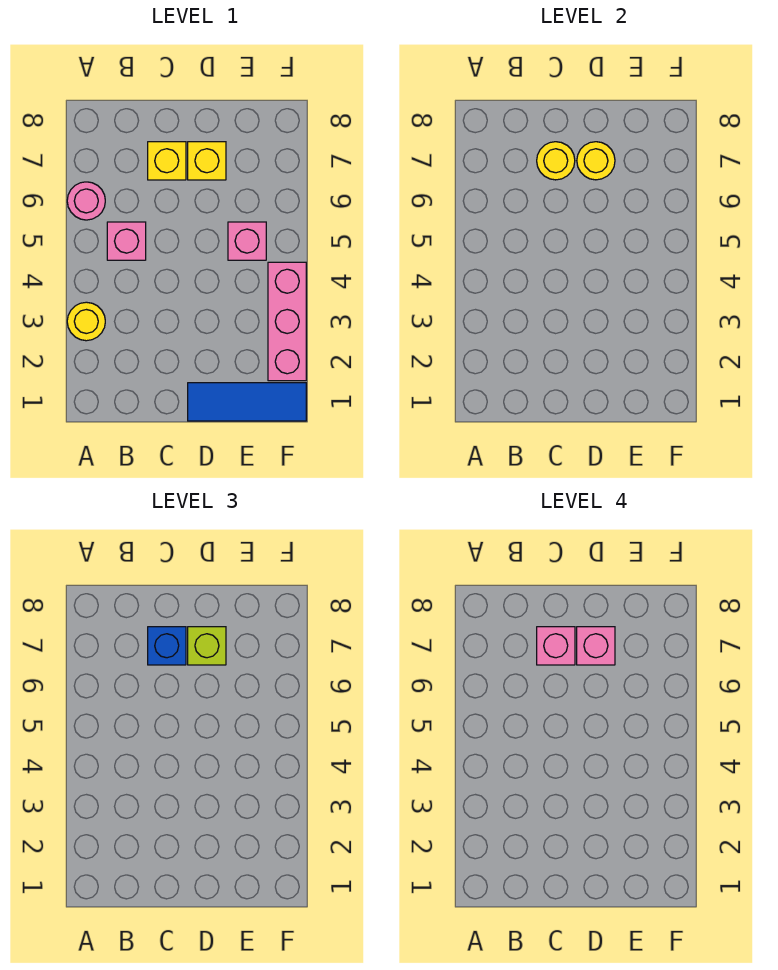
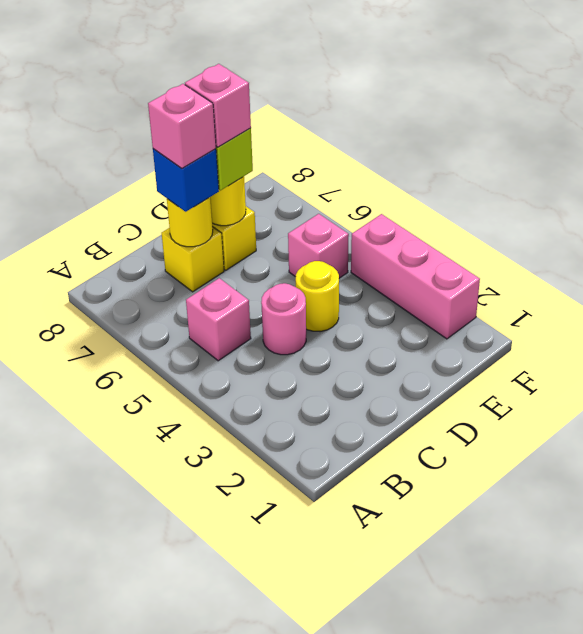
yellow round brick A3 level 1 -> yellow round brick D4 level 1
pink round brick A6 level 1 -> pink round brick C4 level 1
blue tile D1:F1 level 1 -> none

